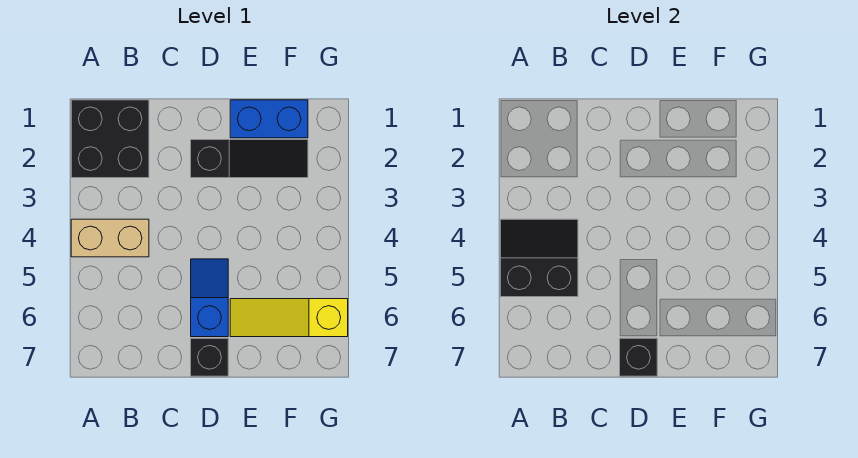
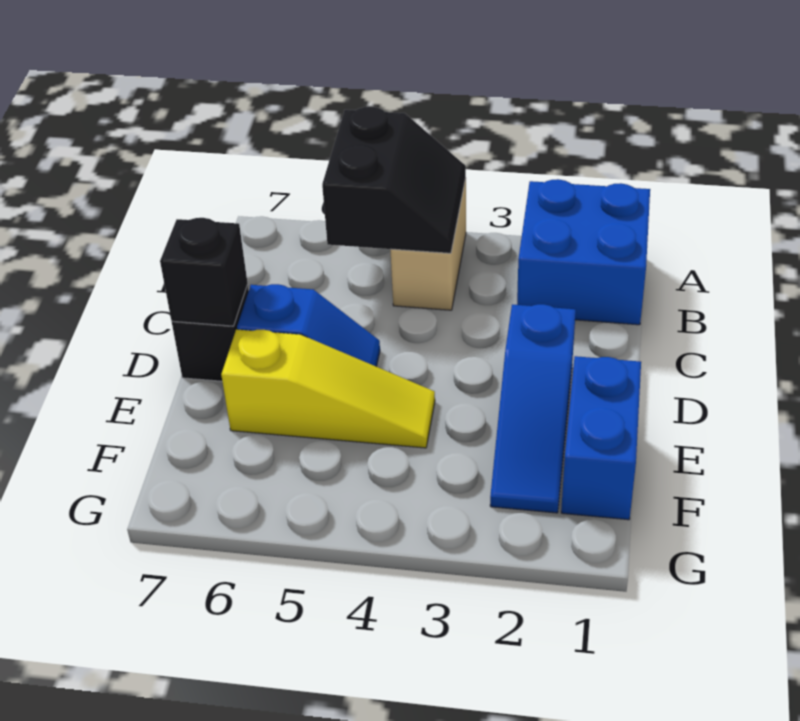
black brick A1:B2 level 1 -> blue brick A1:B2 level 1
black slope D2:F2 level 1 top D -> blue slope D2:F2 level 1 top D
yellow slope E6:G6 level 1 top G -> yellow slope E4:E6 level 1 top 6

